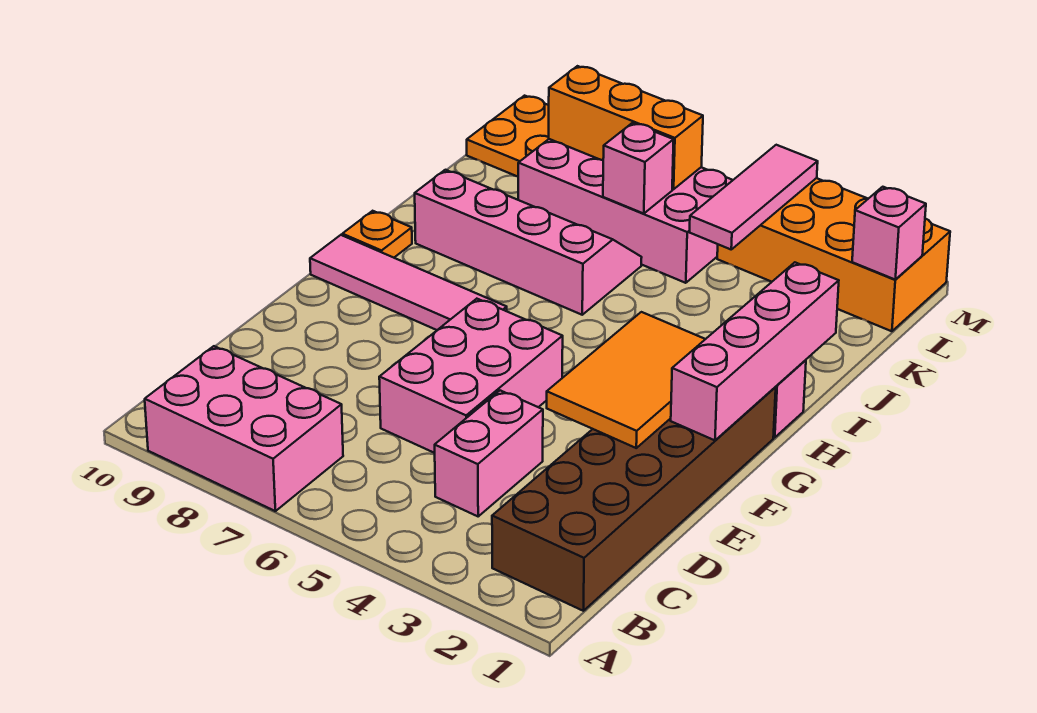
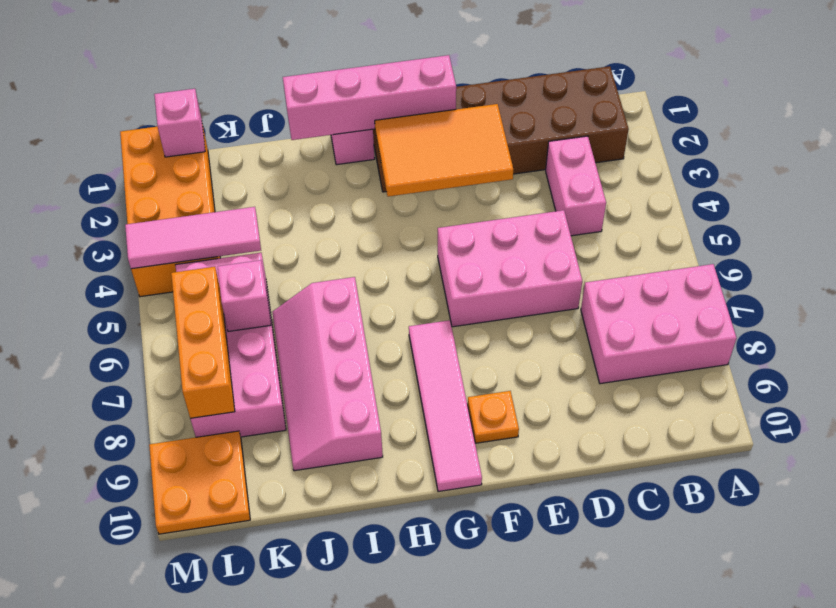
pink brick A7:B9 level 1 -> pink brick A7:C8 level 1
pink brick C4:D4 level 1 -> pink brick C3:C4 level 1
orange plate H10 level 1 -> orange plate F9 level 1

